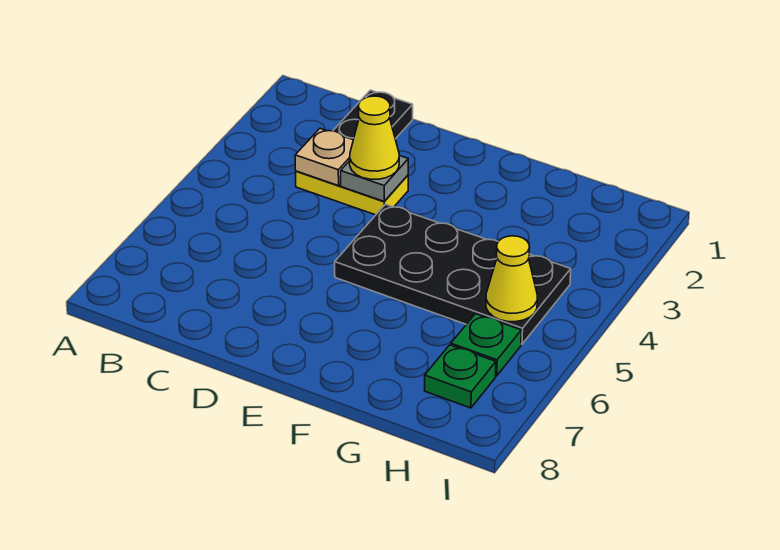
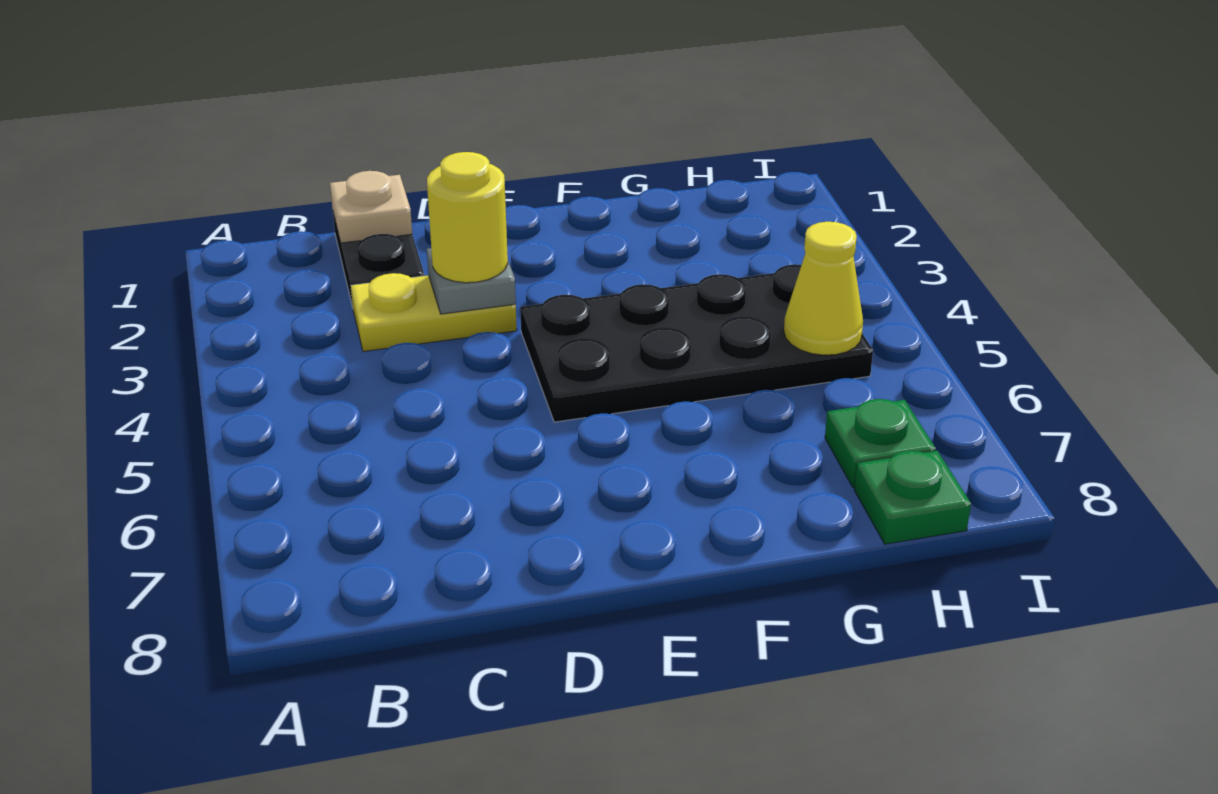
tan plate C3 level 2 -> tan plate C1 level 2
yellow cone D3 level 3 -> yellow round brick D3 level 3
green plate H6 level 1 -> green plate H8 level 1

